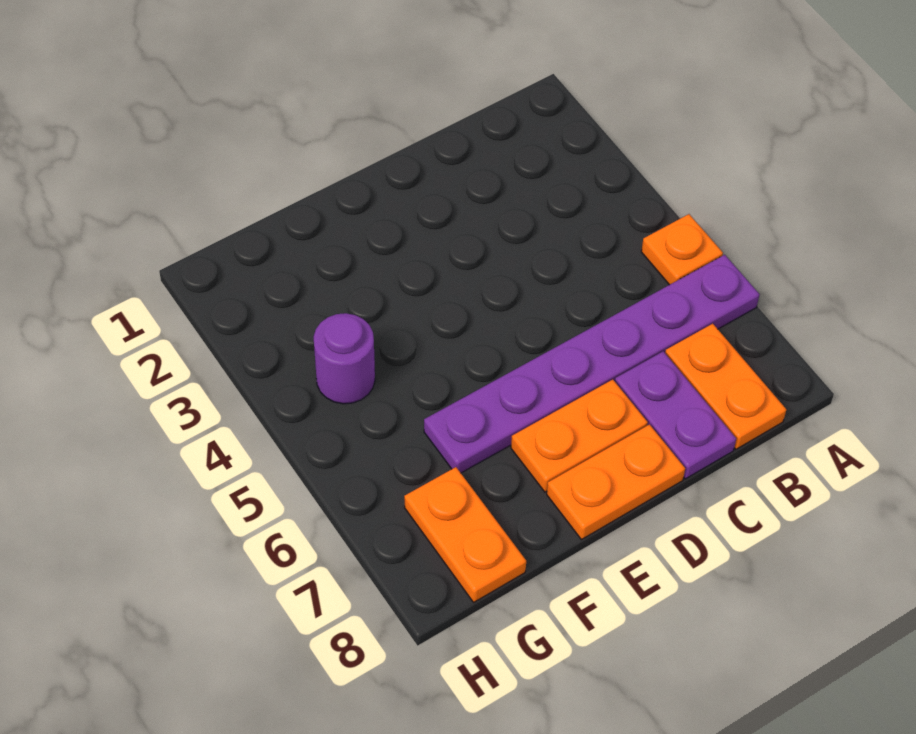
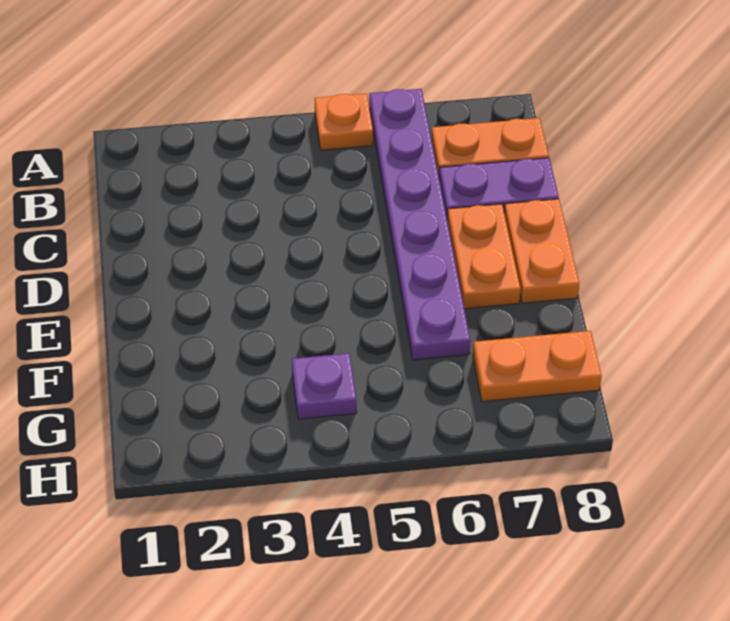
purple round brick G4 level 1 -> purple plate G4 level 1

